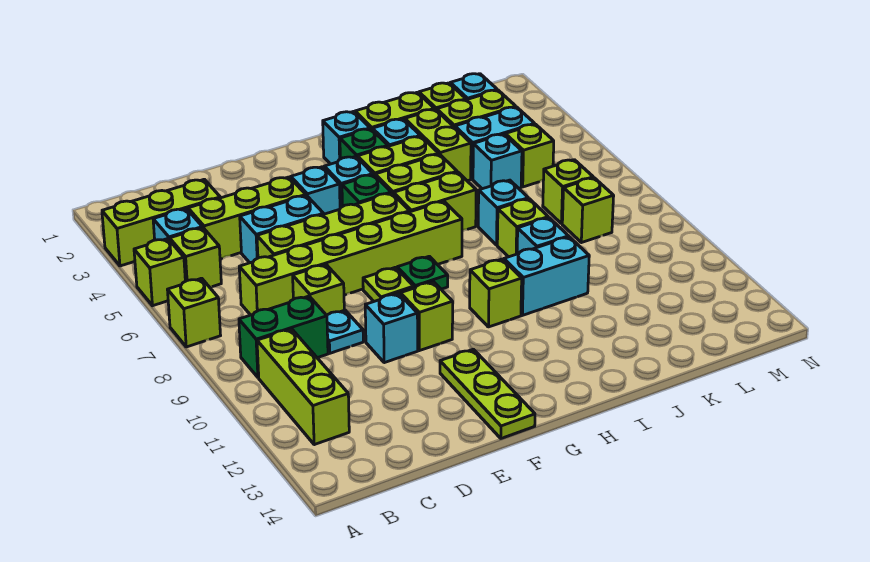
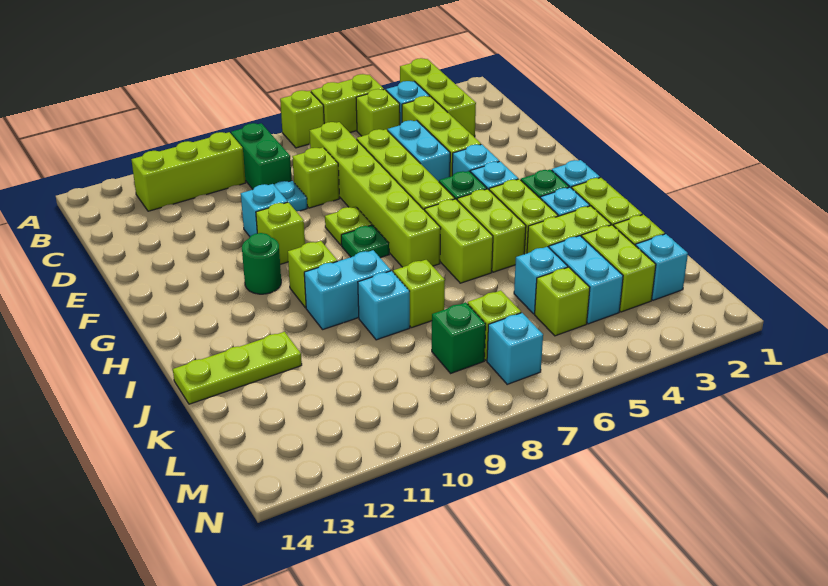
lime brick A5 level 1 -> lime brick A5:A6 level 1
lime plate F12:F14 level 1 -> lime plate J12:J14 level 1
none -> green round brick G11 level 1
cyan brick I10:J10 level 1 -> cyan brick I9:I10 level 1
cyan brick J7 level 1 -> cyan brick M7 level 1
lime brick L8 level 1 -> green brick L8 level 1

